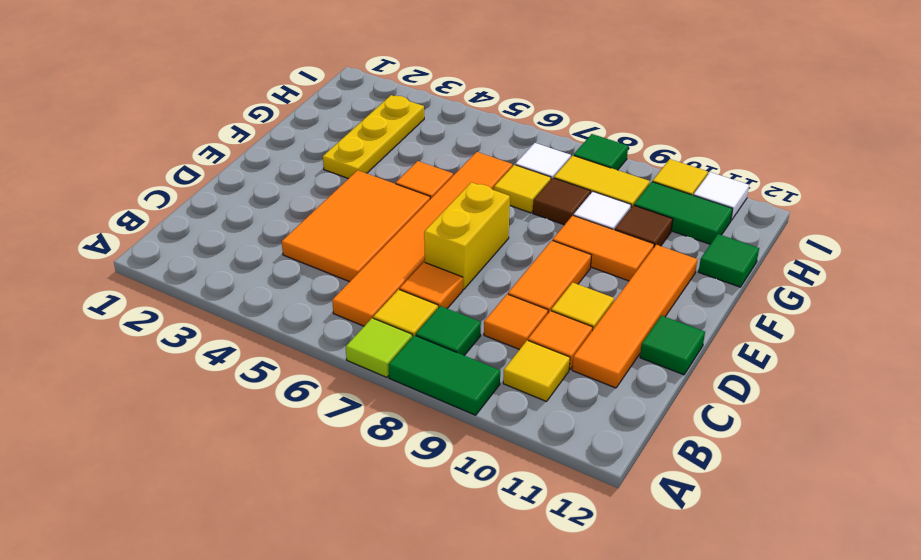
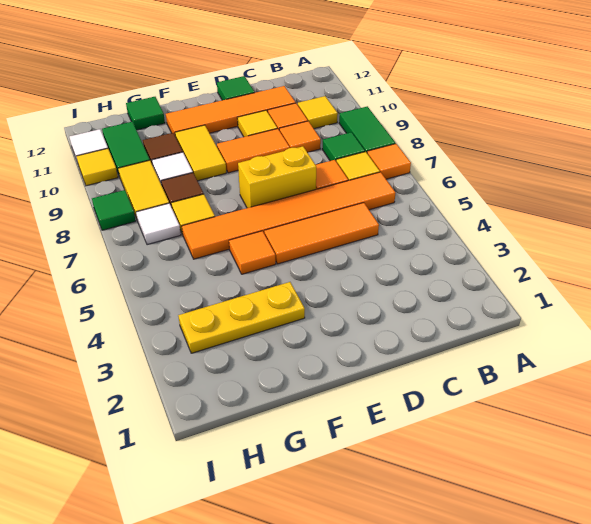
lime tile A7 level 1 -> orange tile A7 level 1
orange tile C4:E5 level 1 -> orange tile C5:E5 level 1
orange tile F9:F10 level 1 -> yellow tile F9:F10 level 1

